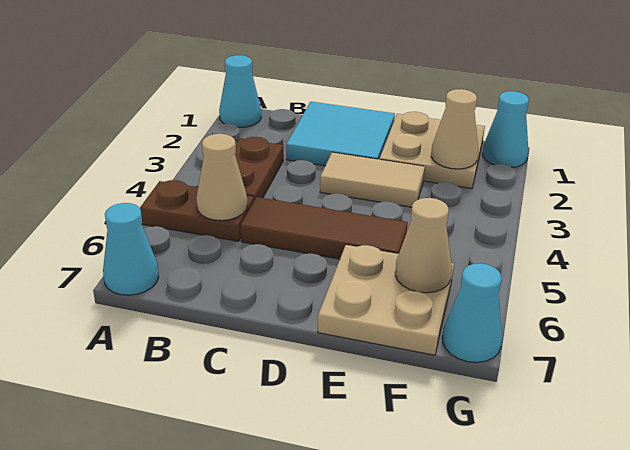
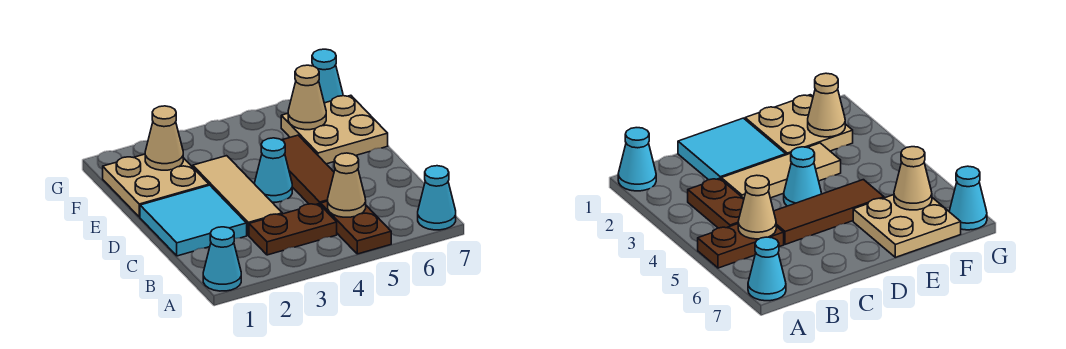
tan tile D3:E3 level 1 -> tan tile C3:E3 level 1
cyan cone G1 level 1 -> cyan cone D4 level 1

